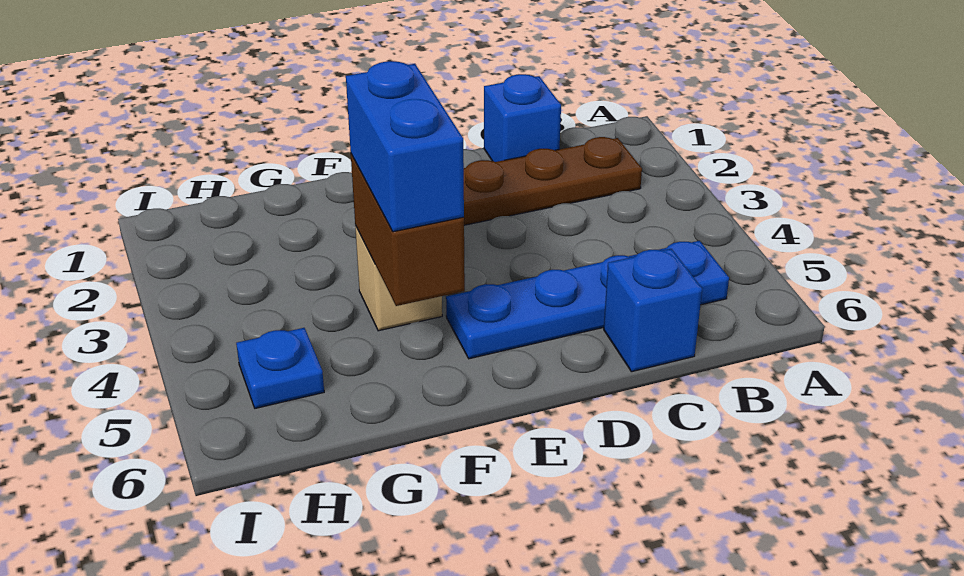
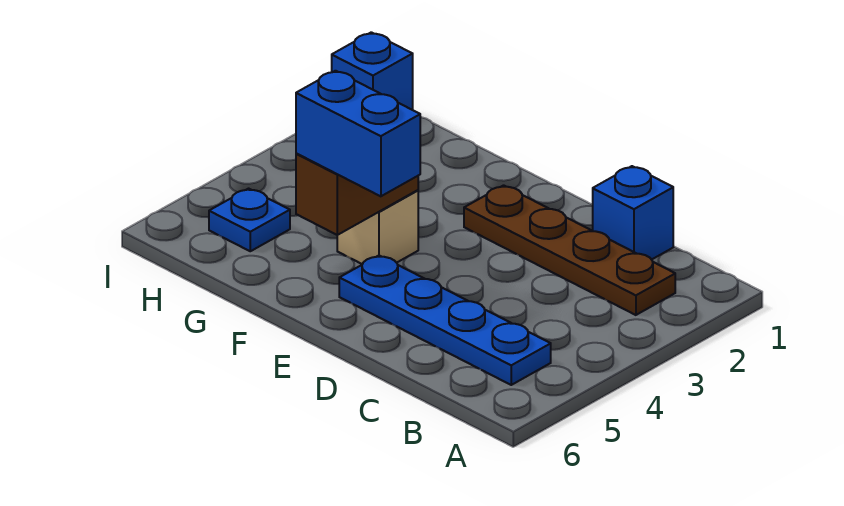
blue brick C6 level 1 -> blue brick I1 level 1
blue brick F4:F5 level 3 -> blue brick E5:F5 level 3

